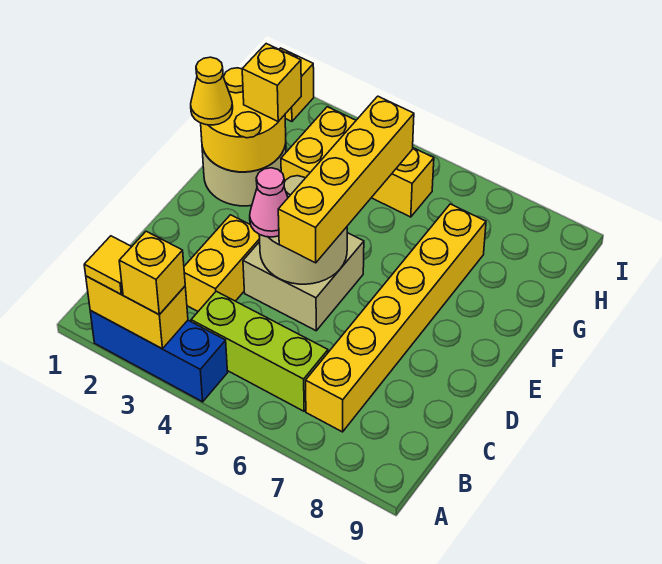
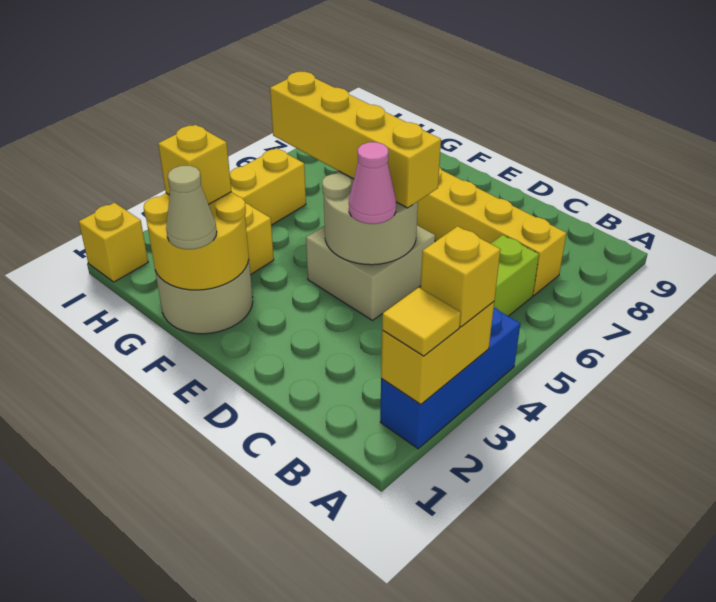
yellow brick C3:D3 level 1 -> none
yellow cone F1 level 3 -> tan cone F1 level 3

